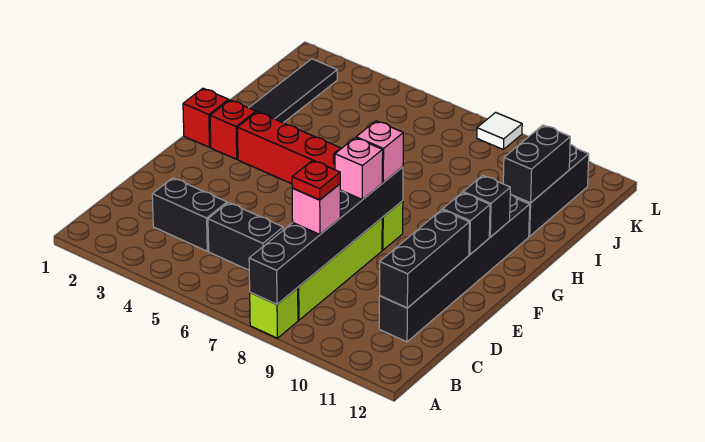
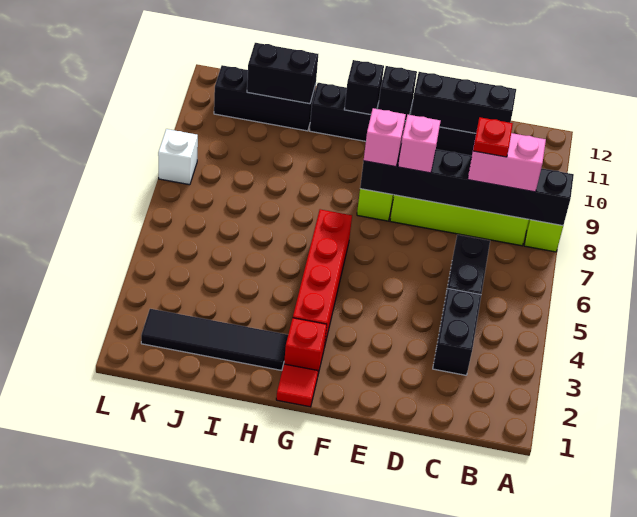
pink brick C8 level 3 -> pink brick B8:C8 level 3
red brick G1 level 1 -> red tile G1 level 1
white tile L8 level 1 -> white brick L8 level 1

